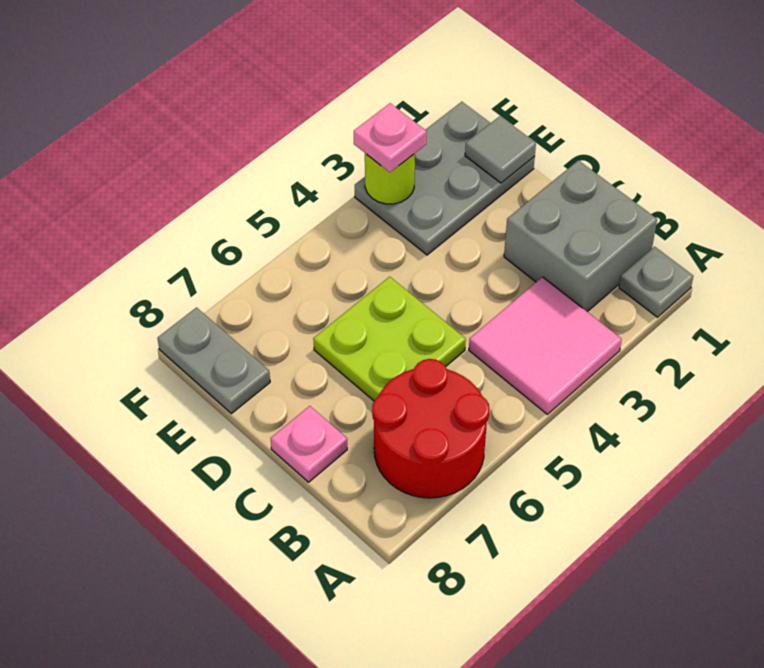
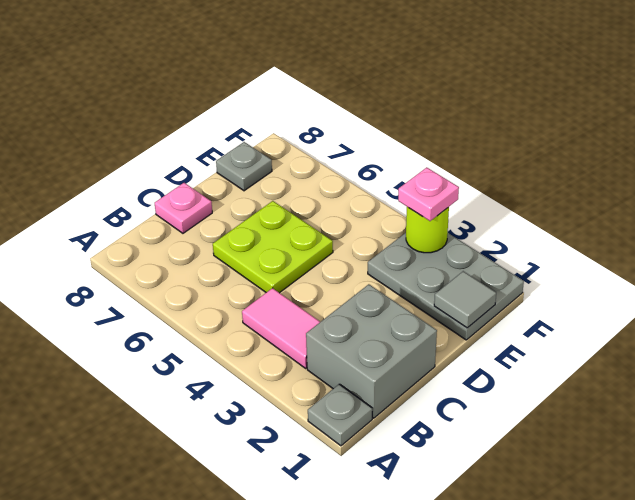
pink tile A3:B4 level 1 -> pink tile B3:B4 level 1
red round brick A6:B7 level 1 -> none
grey plate E8:F8 level 1 -> grey plate E8 level 1

